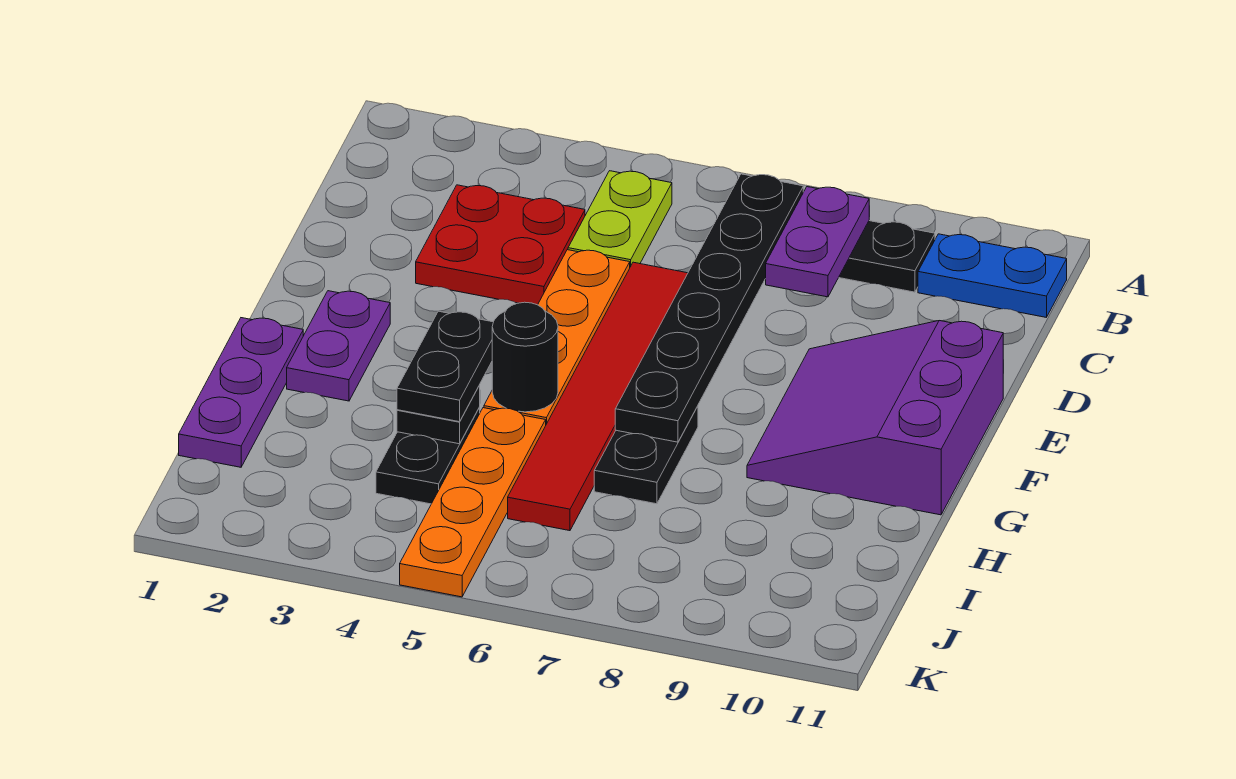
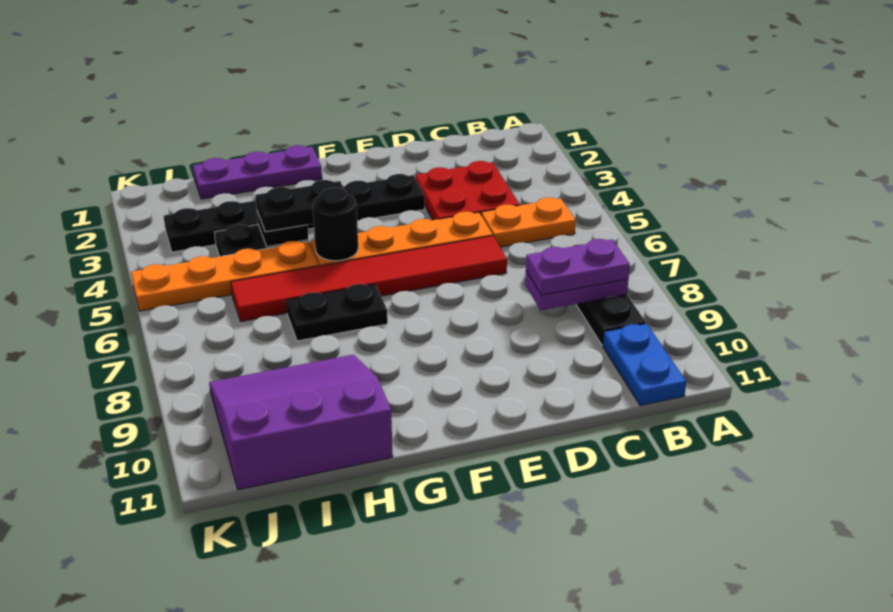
lime plate B5:C5 level 1 -> orange plate B5:C5 level 1
black plate B7:G7 level 2 -> black plate E3:J3 level 1
purple slope E9:G11 level 1 top 11 -> purple slope H9:J11 level 1 top 11
purple plate F2:G2 level 1 -> purple plate B8:C8 level 3

